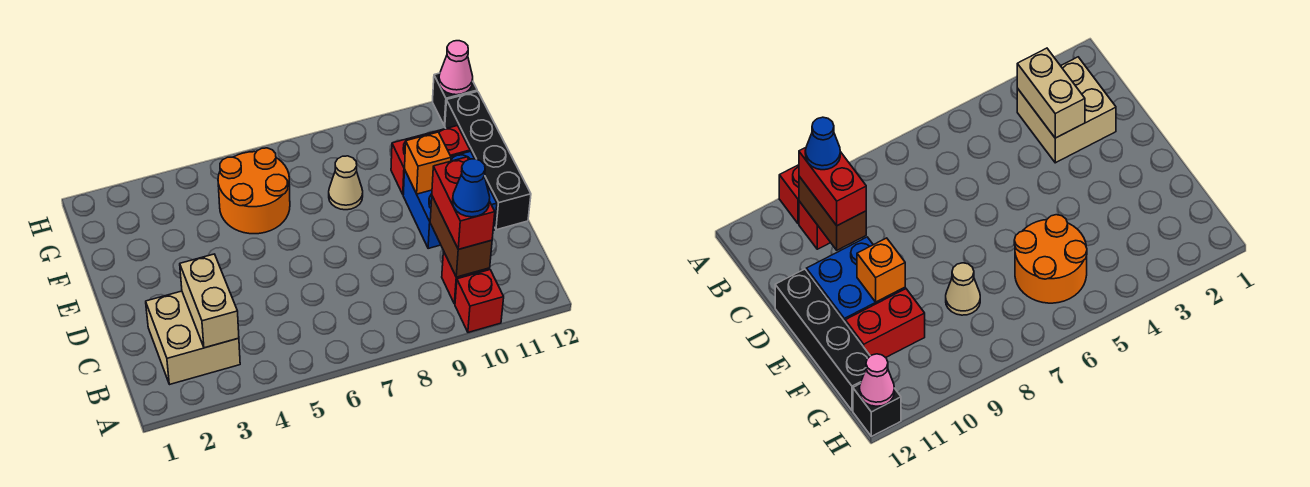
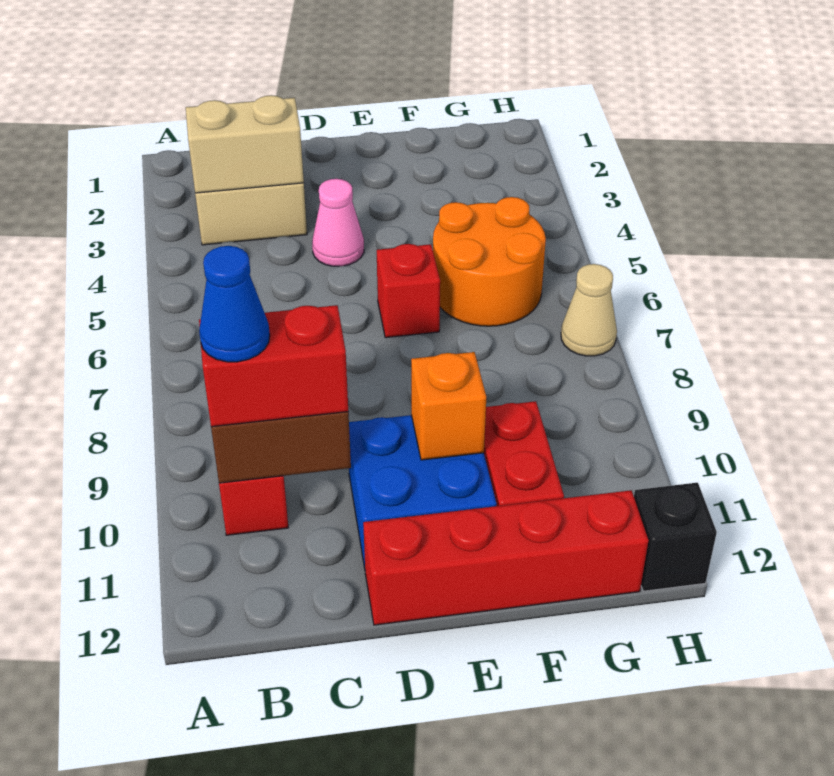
red brick A10 level 1 -> red brick E6 level 1
black brick D12:G12 level 1 -> red brick D12:G12 level 1
tan cone F8 level 1 -> tan cone H7 level 1
pink cone H12 level 2 -> pink cone D4 level 1

